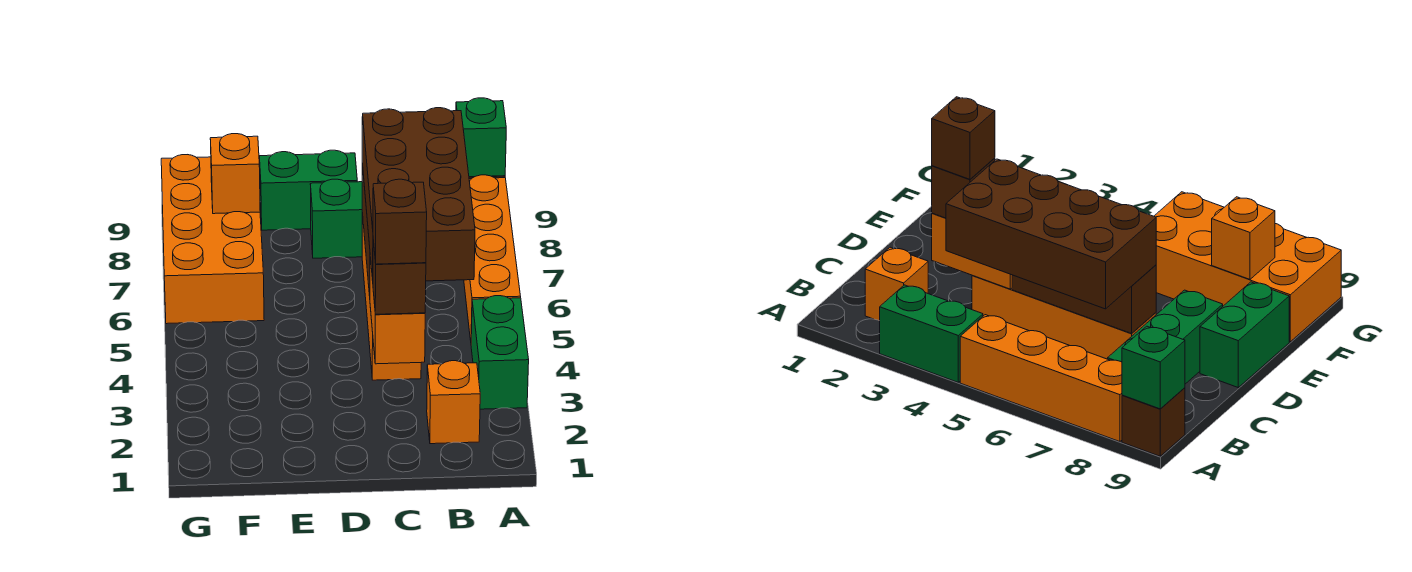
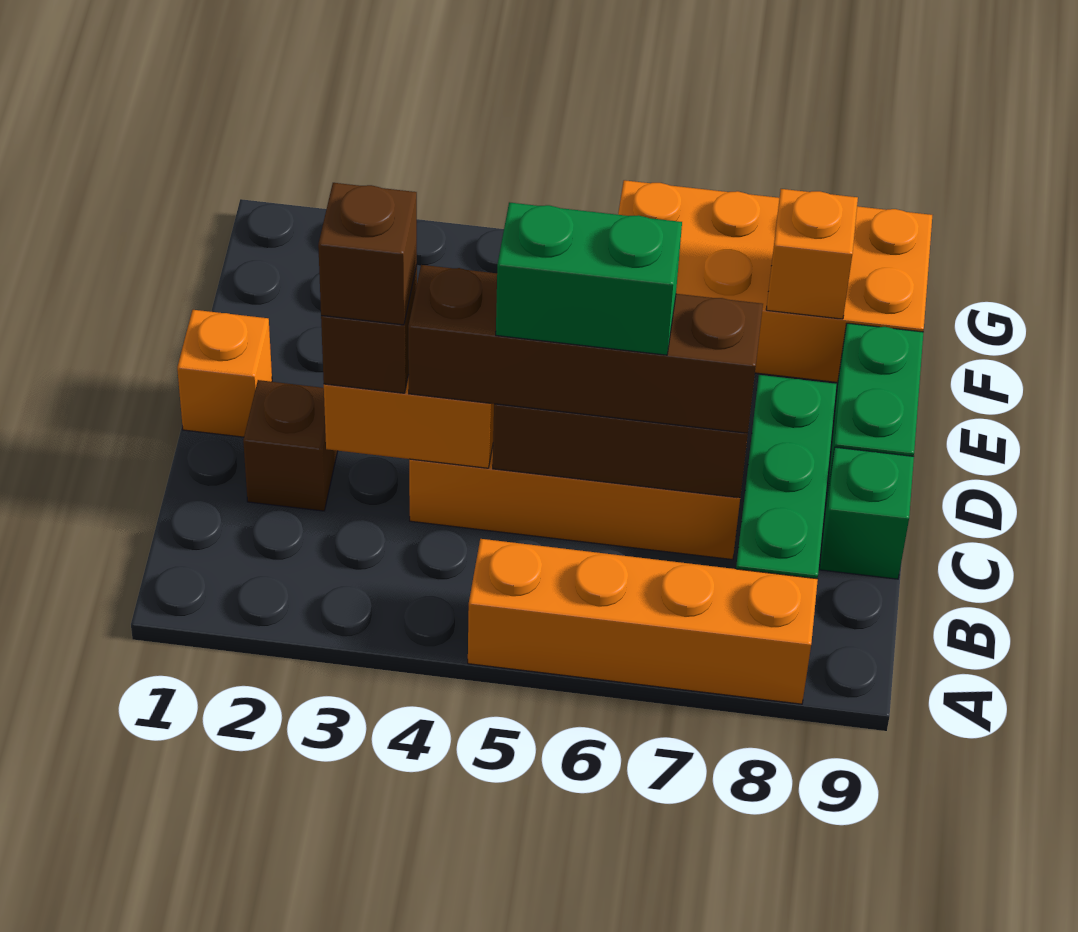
green brick A3:A4 level 1 -> green brick C5:C6 level 4
brown brick A9 level 1 -> brown brick C2 level 1
green brick A9 level 2 -> green brick C9 level 1
orange brick B2 level 1 -> orange brick D1 level 1
brown brick B4:C7 level 3 -> brown brick C4:C7 level 3

